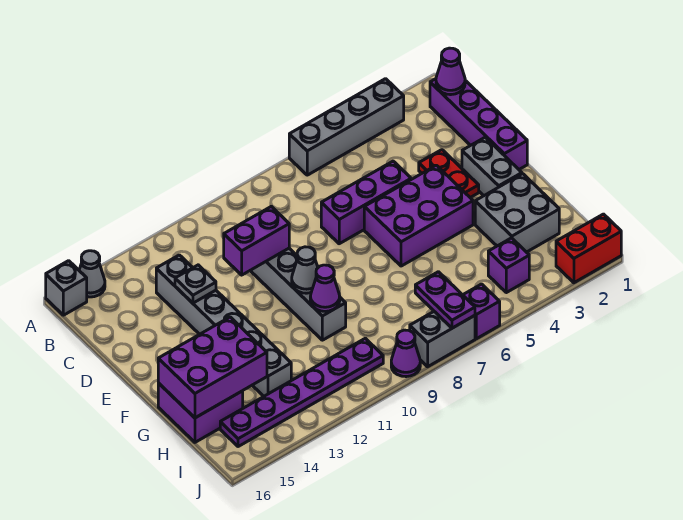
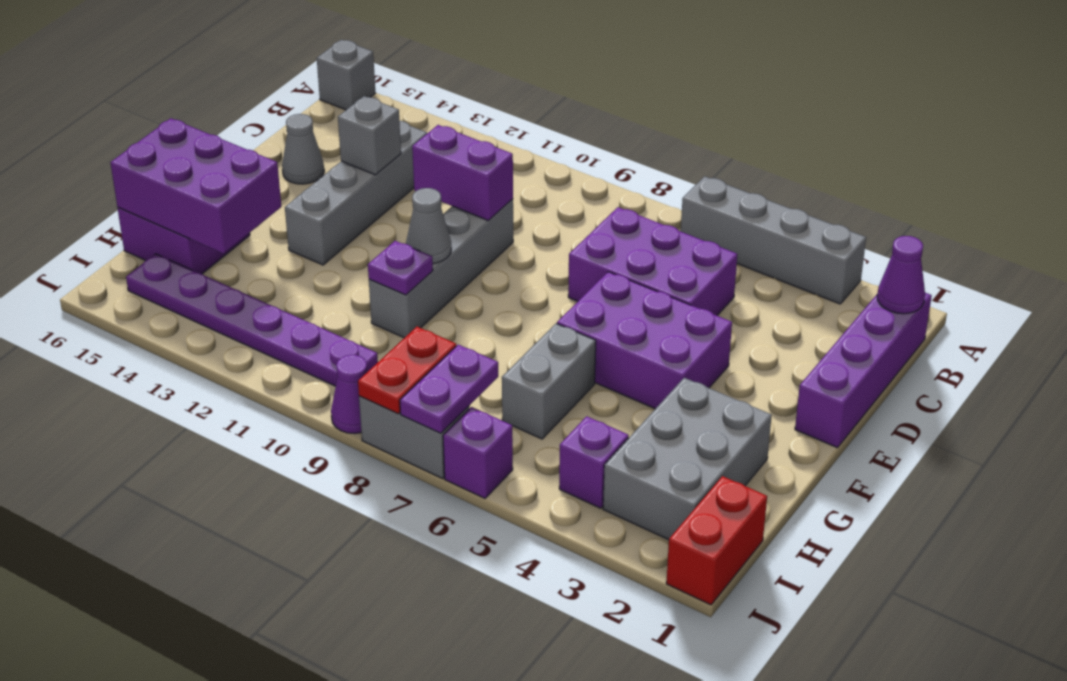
grey cone A15 level 1 -> grey cone D15 level 1
grey brick C13:H13 level 1 -> grey brick C13:F13 level 1
red plate D3:E3 level 1 -> red plate I8:J8 level 2
purple brick D5:D7 level 1 -> purple brick C5:D7 level 1
grey plate D13 level 2 -> grey brick D13 level 2
grey brick E2:F2 level 1 -> grey brick G6:H6 level 1
grey brick G2:H3 level 1 -> grey brick G2:I3 level 1
purple cone G10 level 2 -> purple plate G10 level 2
red brick J1:J2 level 1 -> red brick I1:J1 level 1

